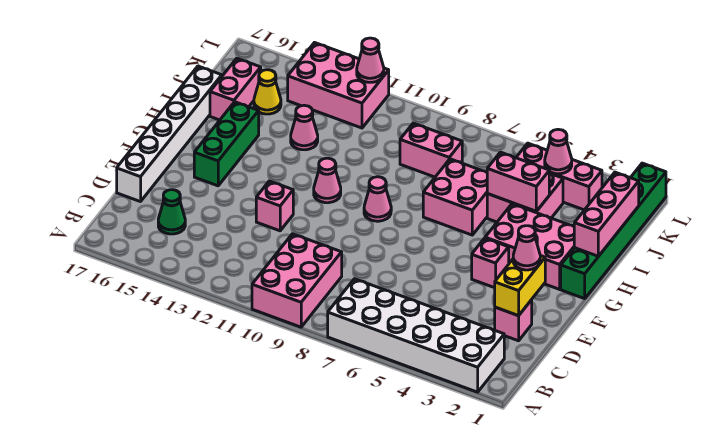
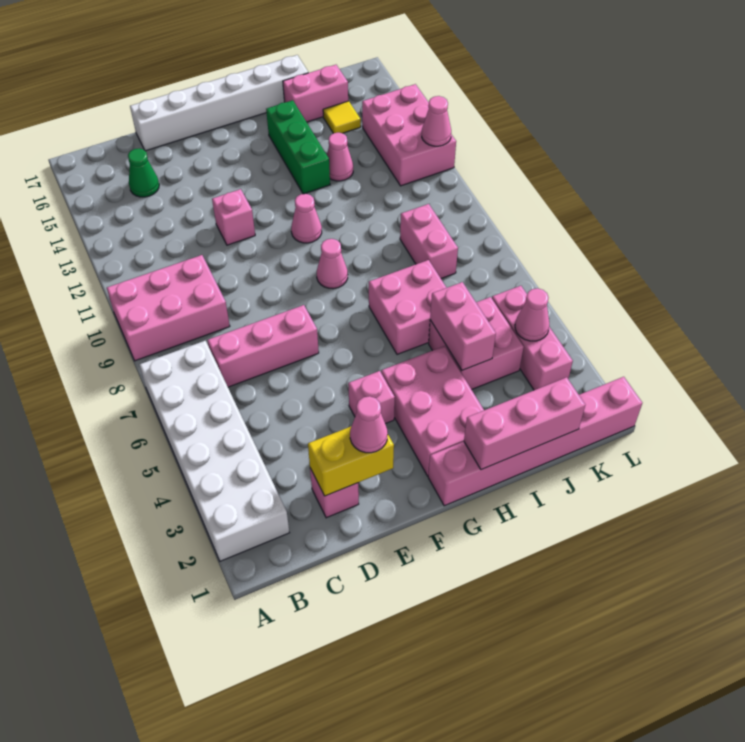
none -> pink brick C7:E7 level 1
green brick F15:H15 level 1 -> green brick H13:H15 level 1
green brick G1:L1 level 1 -> pink brick G1:L1 level 1
yellow cone J15 level 1 -> yellow tile J15 level 1

